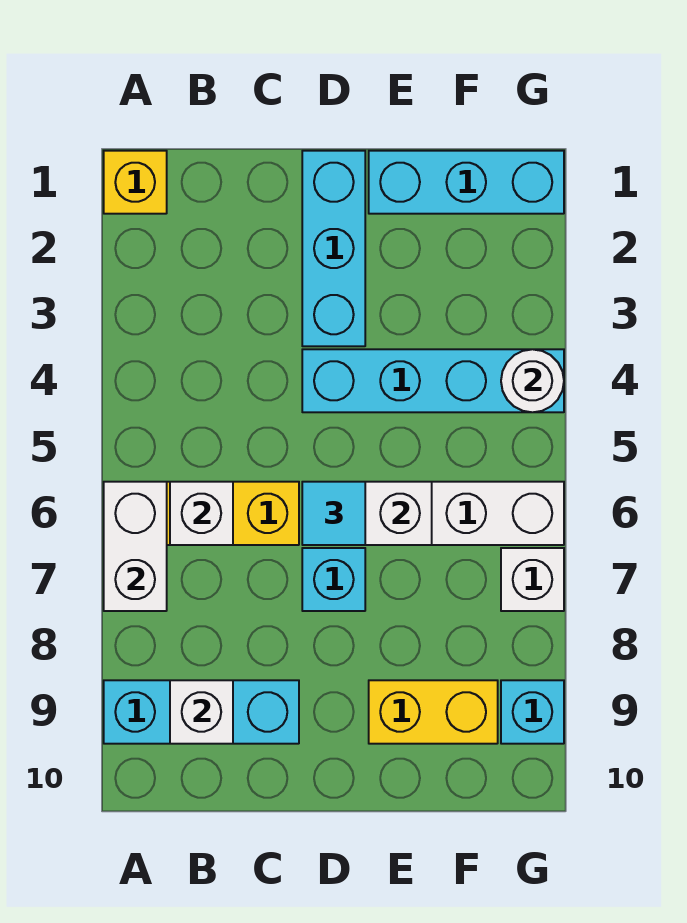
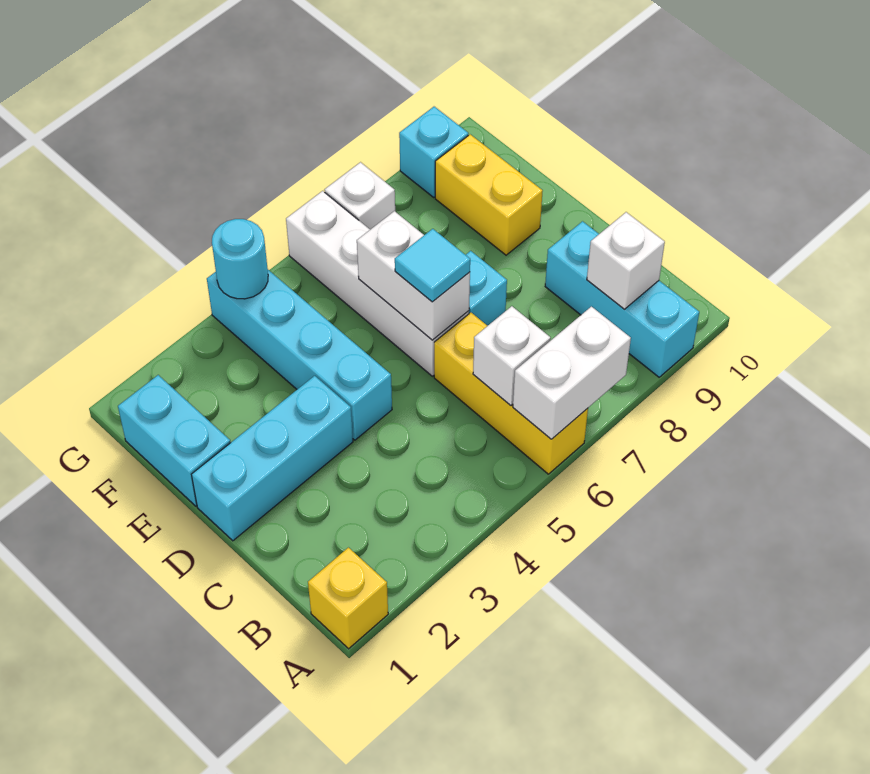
cyan brick E1:G1 level 1 -> cyan brick E1:F1 level 1
white round brick G4 level 2 -> cyan round brick G4 level 2

